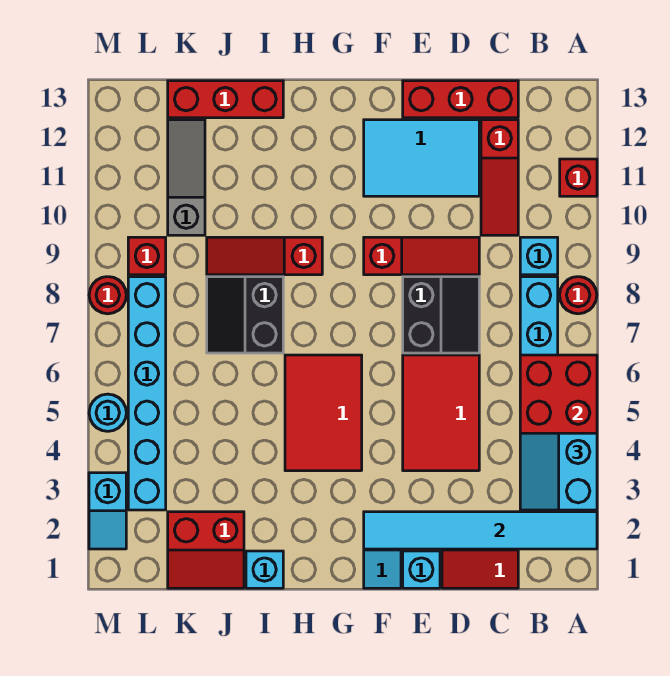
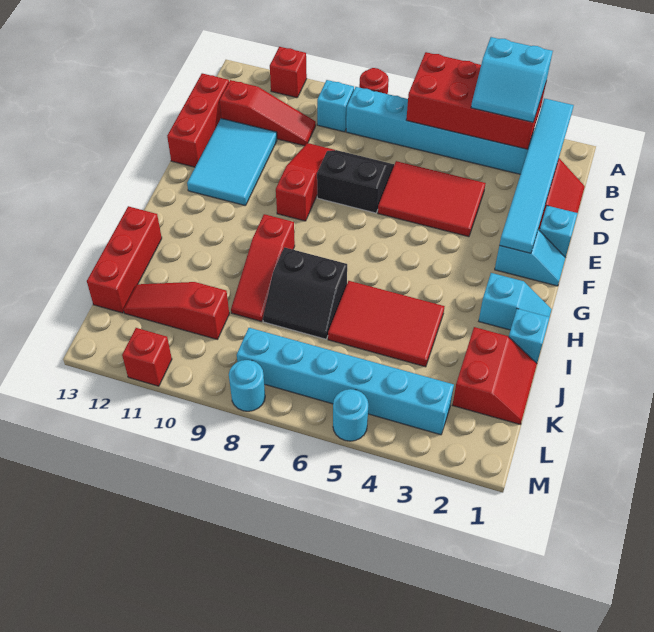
red tile G4:H6 level 1 -> red tile I4:J6 level 1
grey slope K10:K12 level 1 top 10 -> red slope K10:K12 level 1 top 10
red brick L9 level 1 -> red brick M11 level 1
cyan slope M2:M3 level 1 top 3 -> cyan slope H1:H2 level 1 top 2
red round brick M8 level 1 -> cyan round brick M8 level 1

